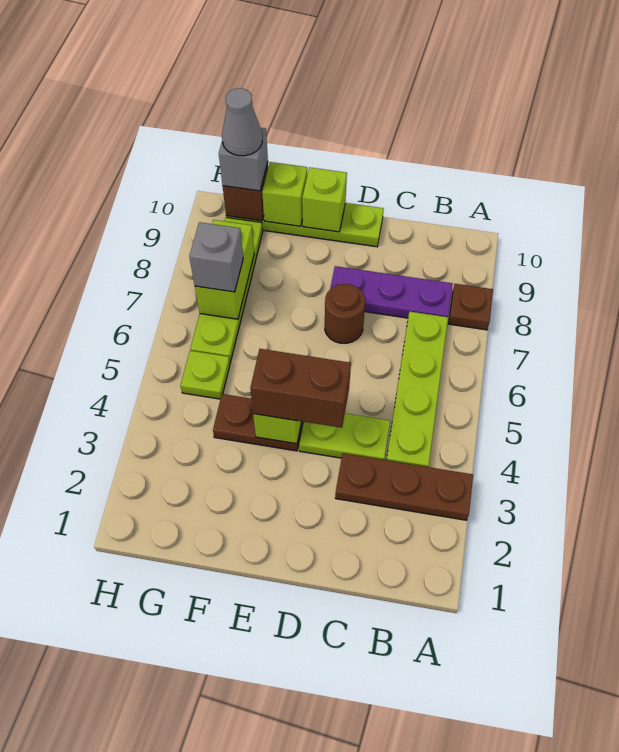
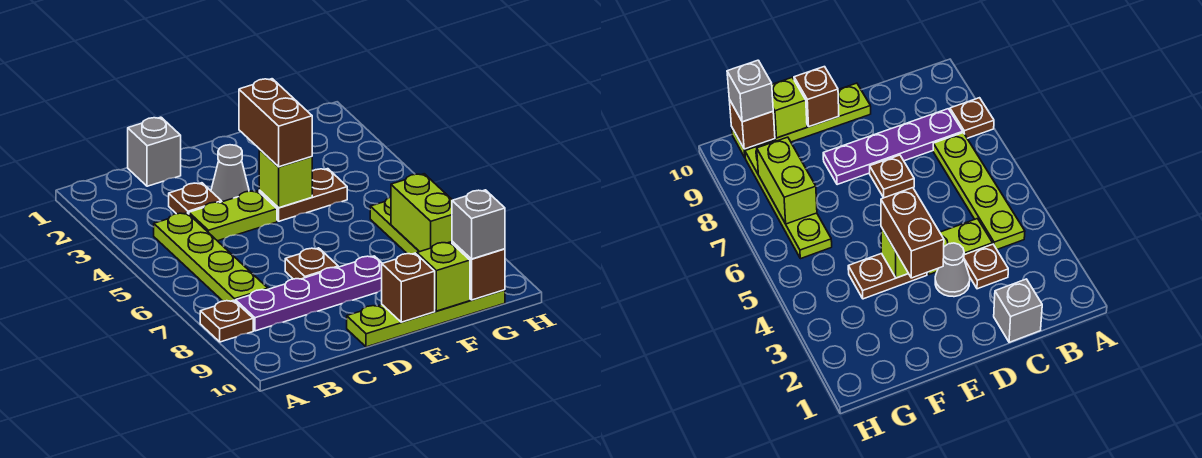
brown plate A3:C3 level 1 -> brown plate C3 level 1
purple plate B8:D8 level 1 -> purple plate B8:E8 level 1
brown brick D4:E4 level 3 -> brown brick E3:E4 level 3
brown round brick D7 level 1 -> brown plate D7 level 1
lime brick E10 level 2 -> brown brick E10 level 2
lime plate G5 level 1 -> none
grey brick G7 level 3 -> grey brick C1 level 1
grey cone G10 level 4 -> grey cone D3 level 1

